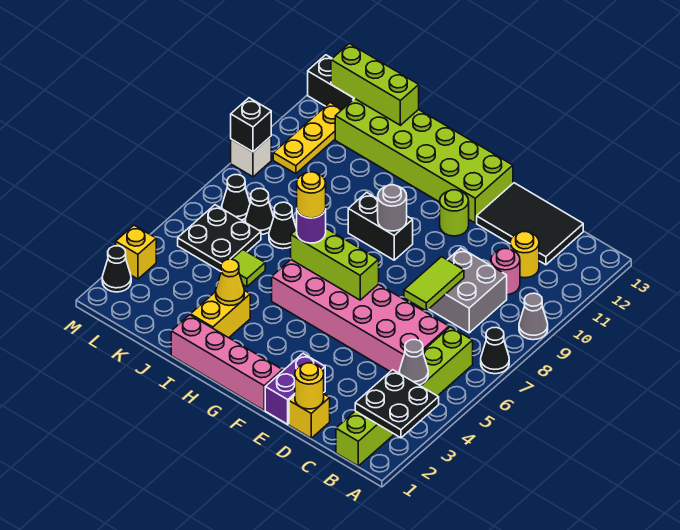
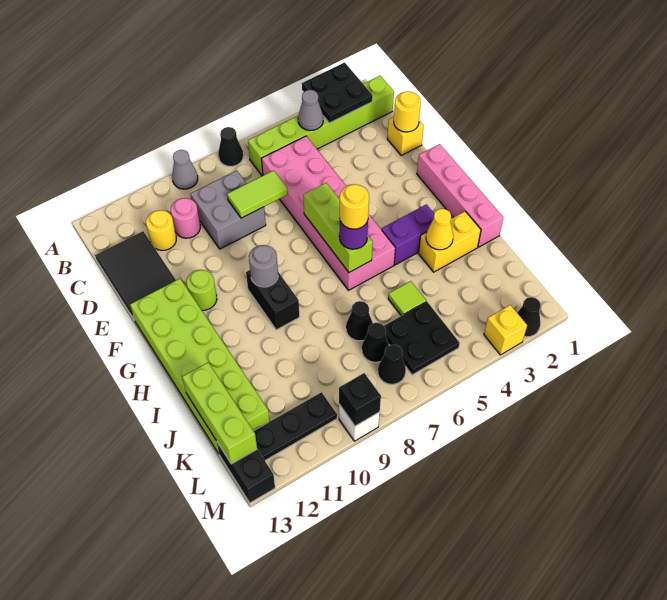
purple brick E1:E2 level 1 -> purple brick H3:H4 level 1
yellow plate L10:L12 level 1 -> black plate L10:L12 level 1

